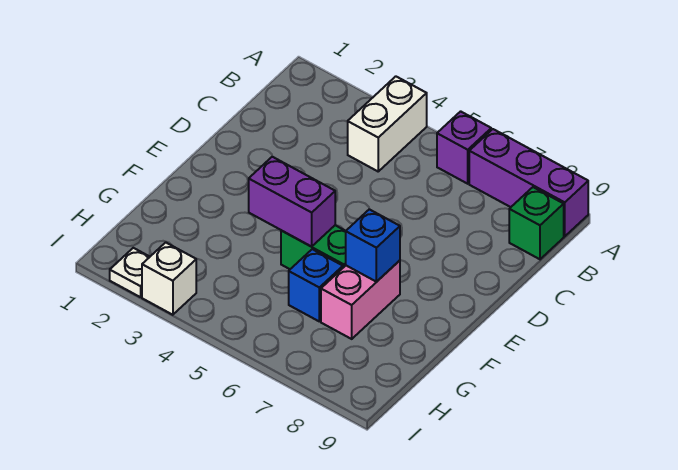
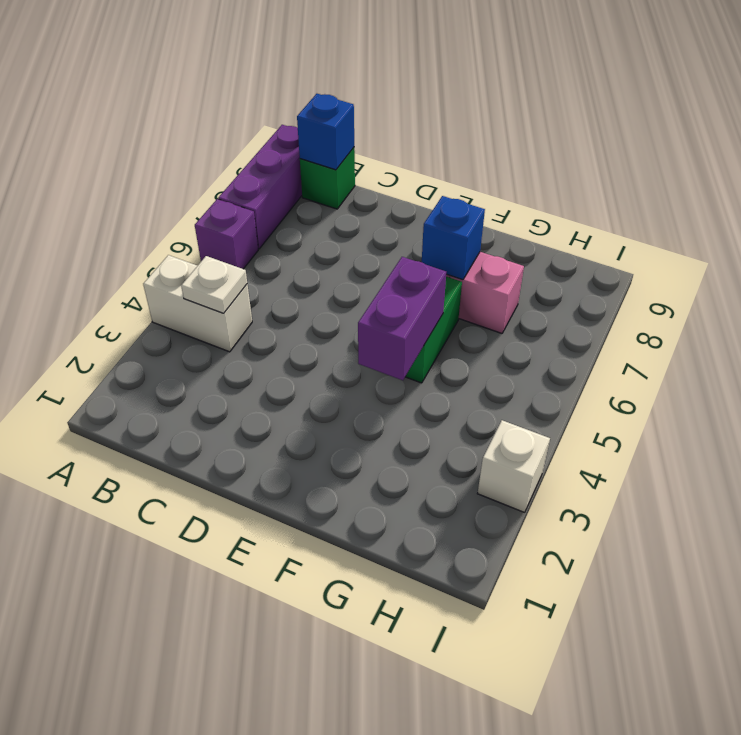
blue brick G6 level 1 -> blue brick B9 level 2
white plate I2 level 1 -> white plate B4 level 2

